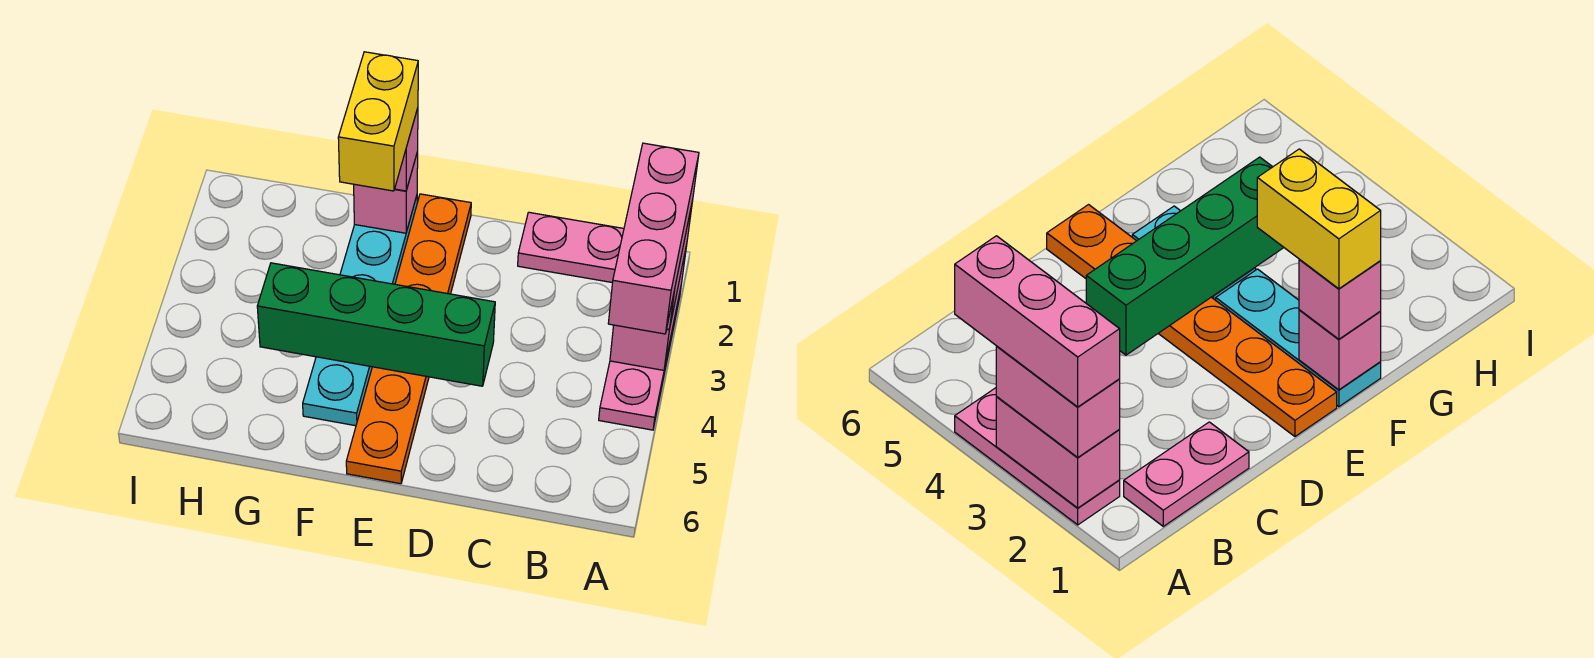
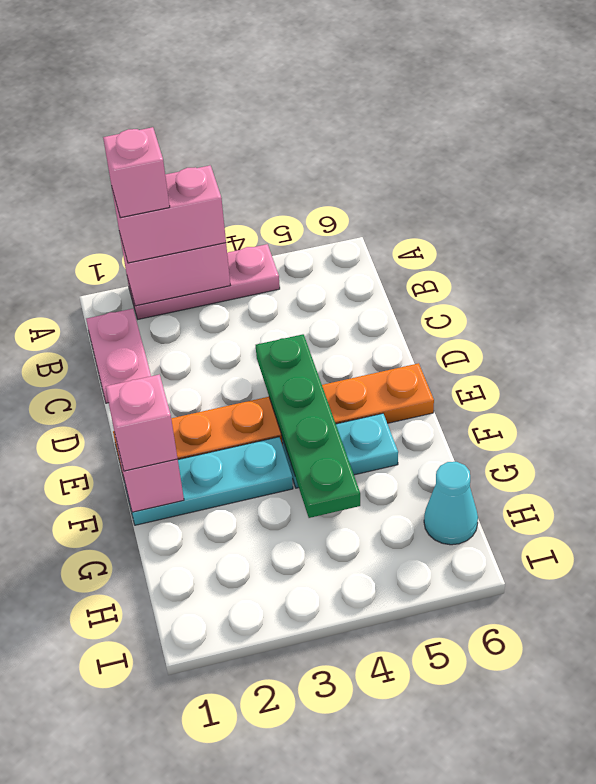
pink brick A2:A4 level 4 -> pink brick A2 level 4
green brick D4:G4 level 2 -> green plate D4:G4 level 2
yellow brick F1:F2 level 4 -> none
none -> cyan cone H6 level 1

